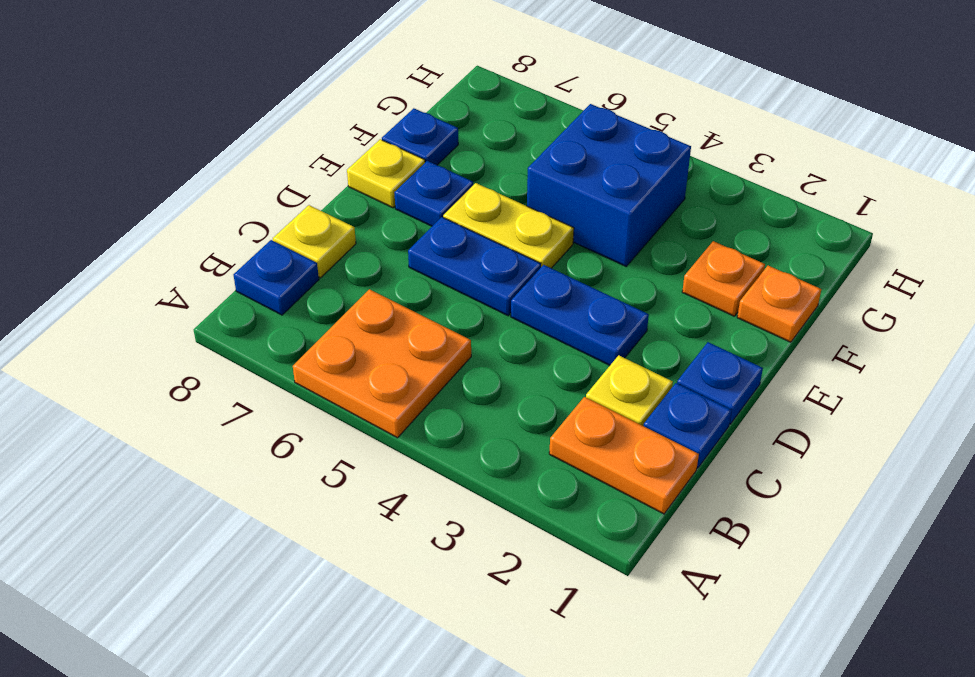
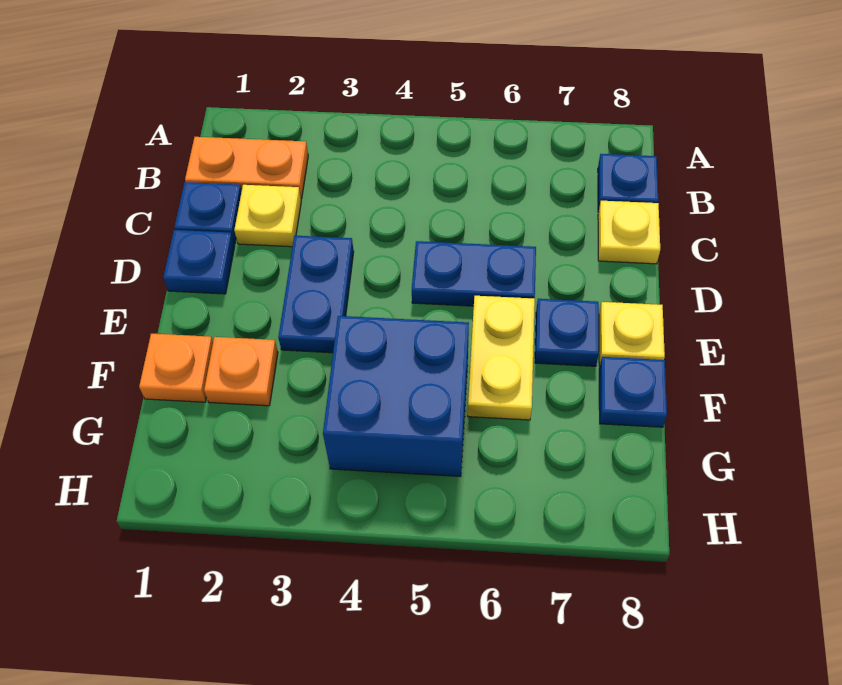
orange plate A5:B6 level 1 -> none
blue plate D3:D4 level 1 -> blue plate D3:E3 level 1
yellow plate E5:E6 level 1 -> yellow plate E6:F6 level 1

